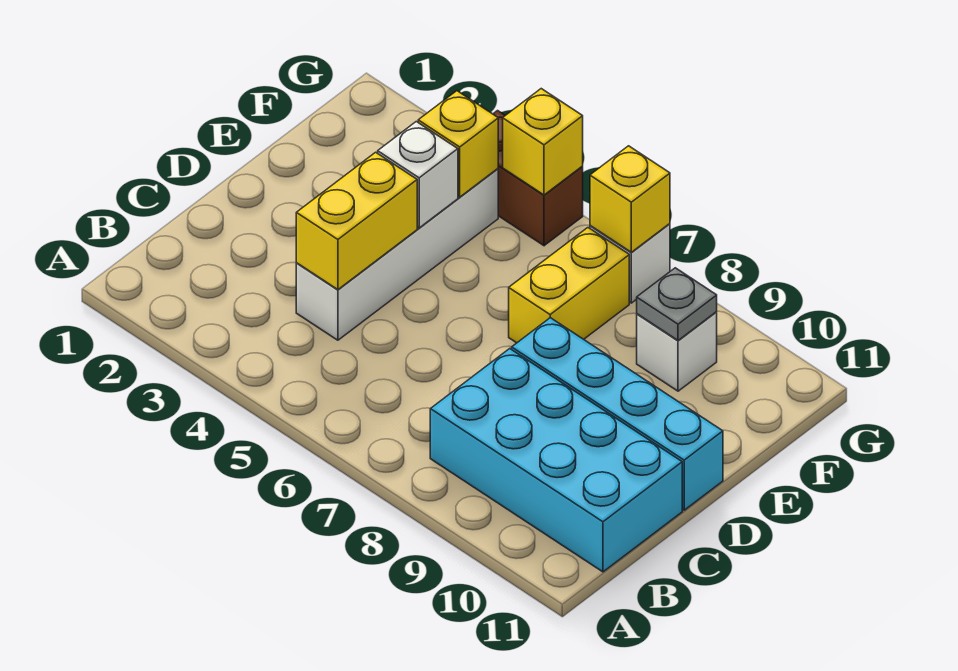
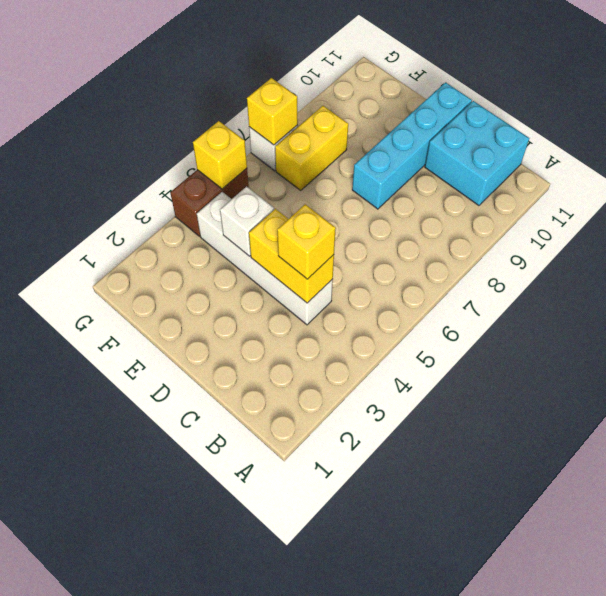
cyan brick B8:C11 level 1 -> cyan brick B10:C11 level 1
yellow brick E7:F7 level 1 -> yellow brick F7:F8 level 1
yellow brick F4 level 2 -> yellow brick C4 level 3
white brick F9 level 1 -> none
grey plate F9 level 2 -> none

